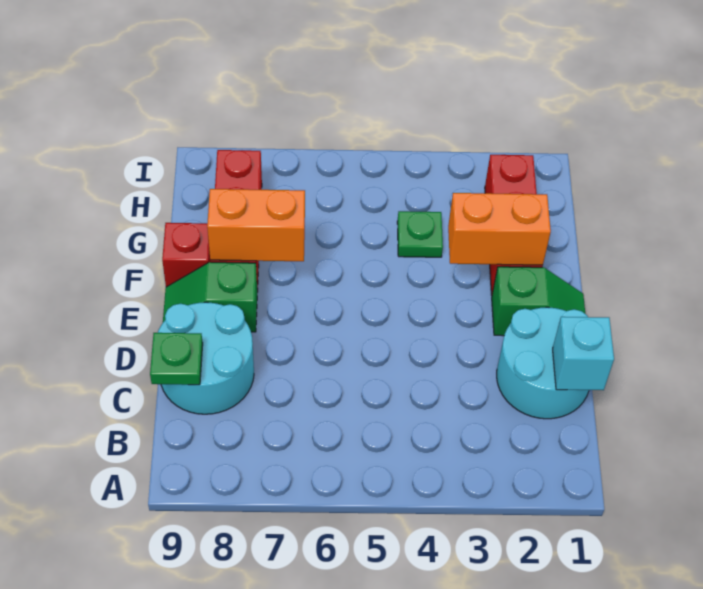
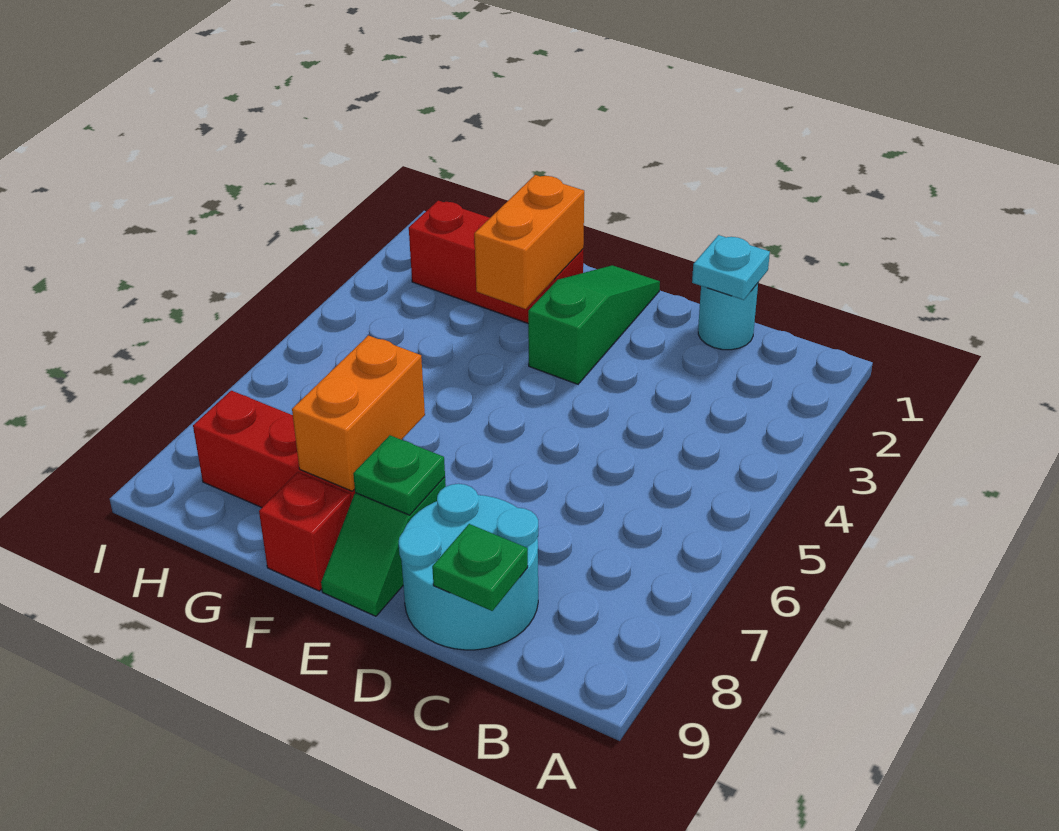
cyan round brick C1:D2 level 1 -> cyan round brick C1 level 1
cyan brick C1 level 2 -> cyan plate C1 level 2
green slope E1:E2 level 1 top 2 -> green slope E1:E3 level 1 top 3
green plate G4 level 1 -> green plate E8 level 2

